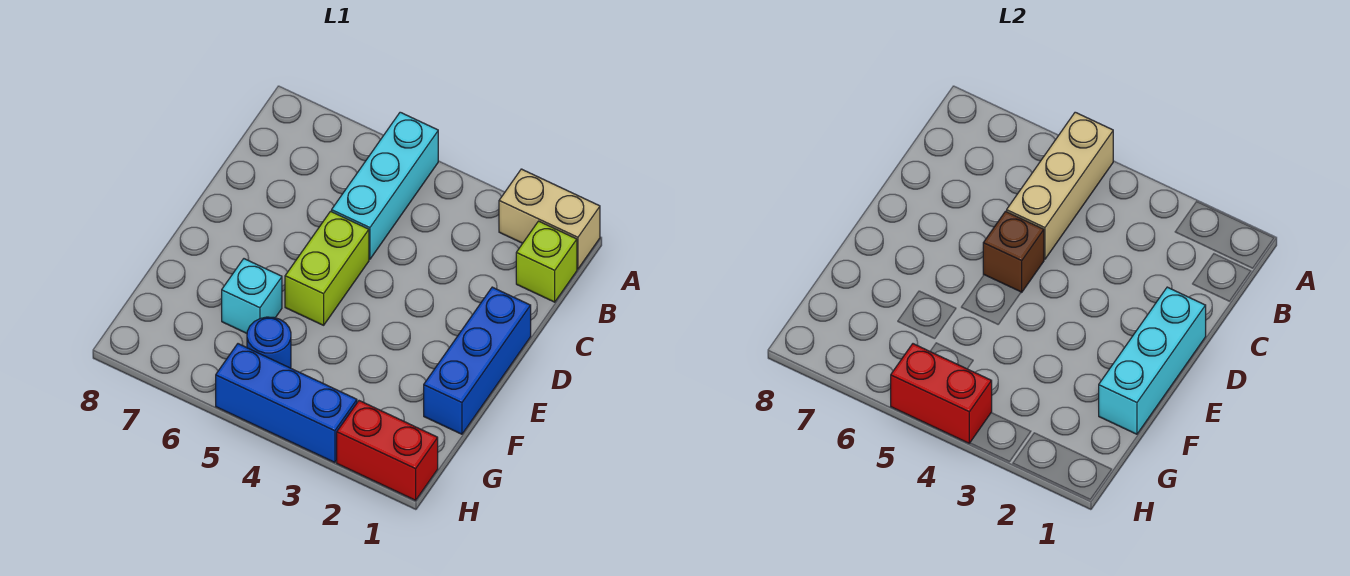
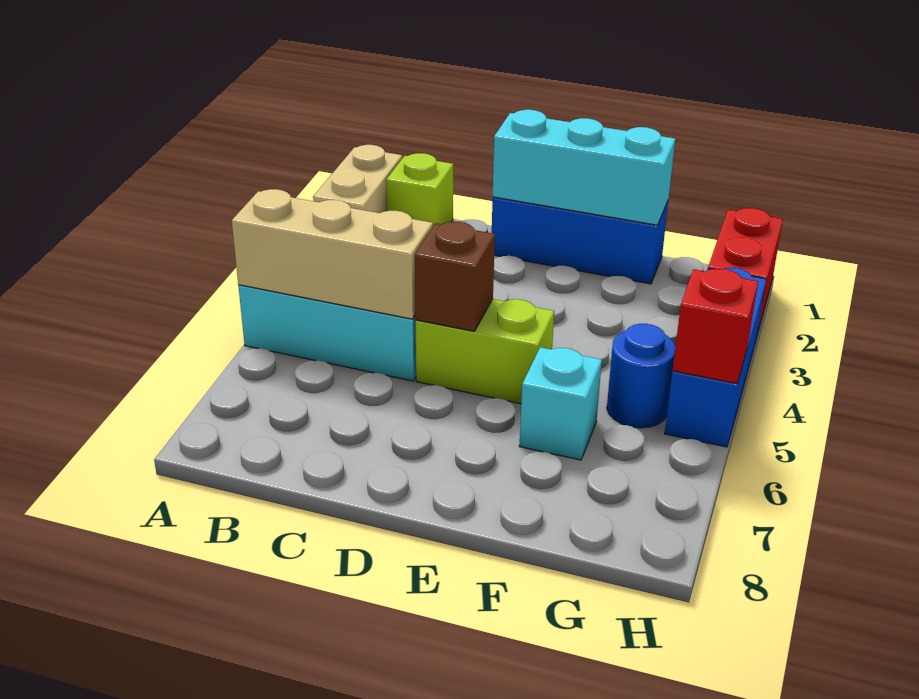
red brick H4:H5 level 2 -> red brick H5 level 2

